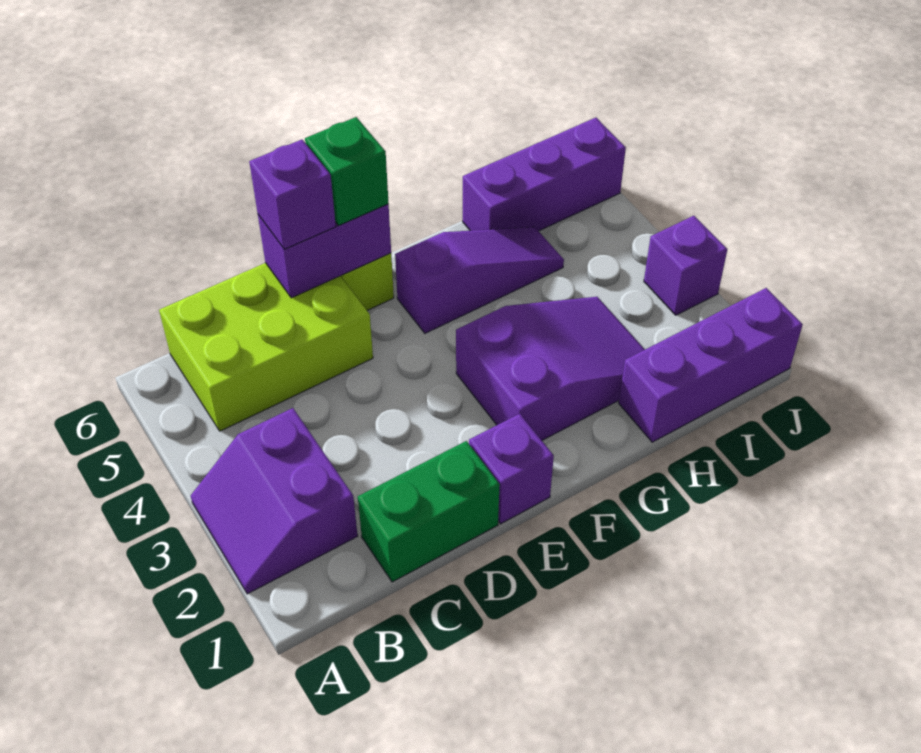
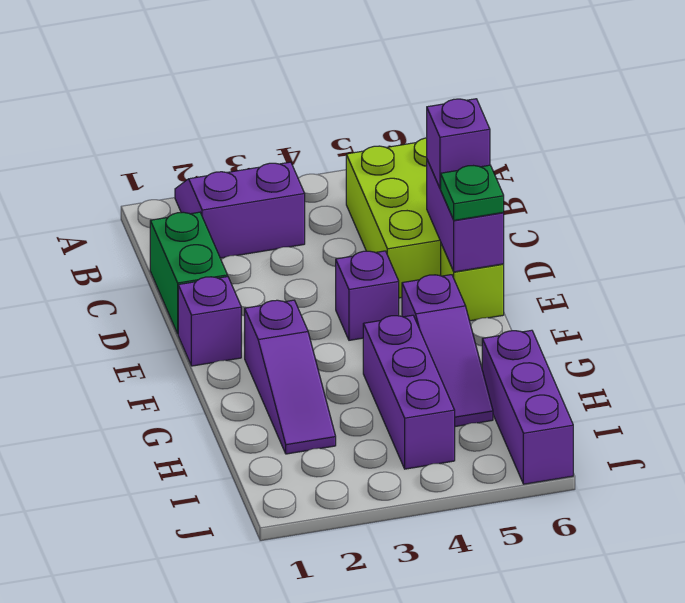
green brick E6 level 3 -> green plate E6 level 3
purple slope F2:H3 level 1 top F -> purple slope F2:H2 level 1 top F
purple brick H1:J1 level 1 -> purple brick G4:I4 level 1
purple brick J3 level 1 -> purple brick E4 level 1

